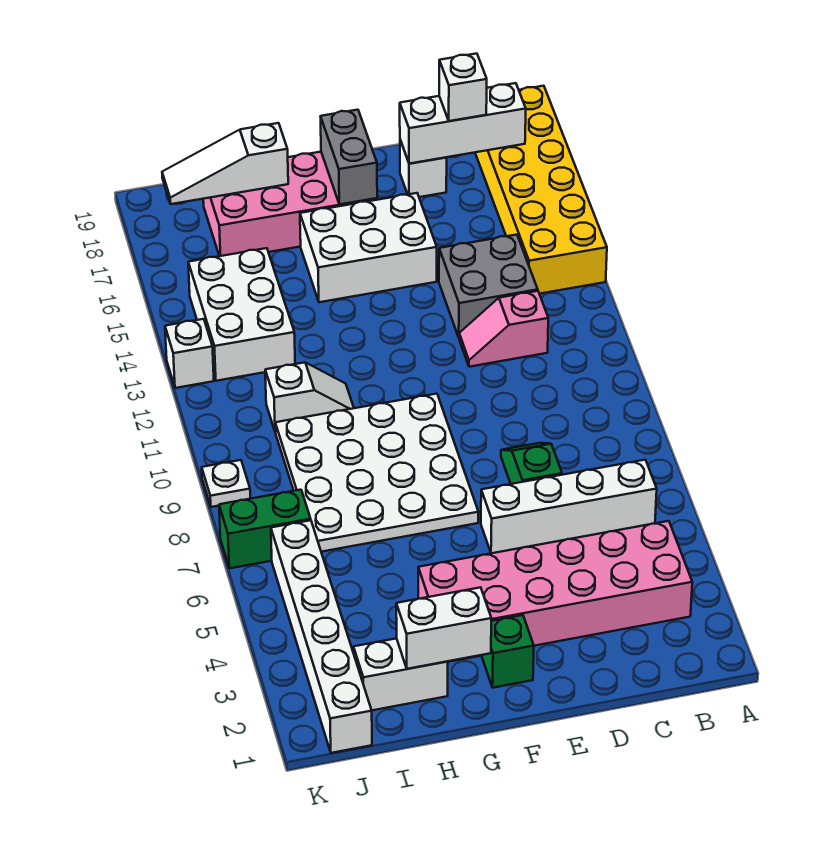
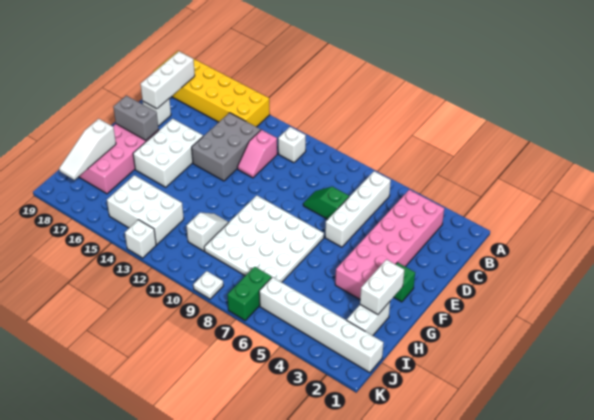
grey brick C13:D14 level 1 -> grey brick C13:E14 level 1
white brick C18 level 3 -> white brick B11 level 1

